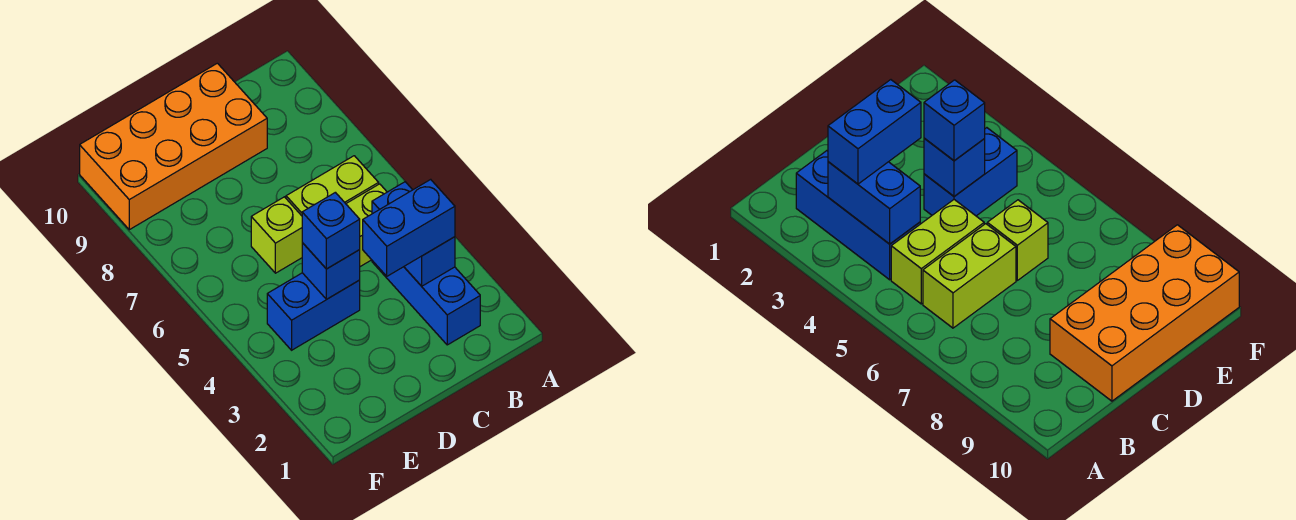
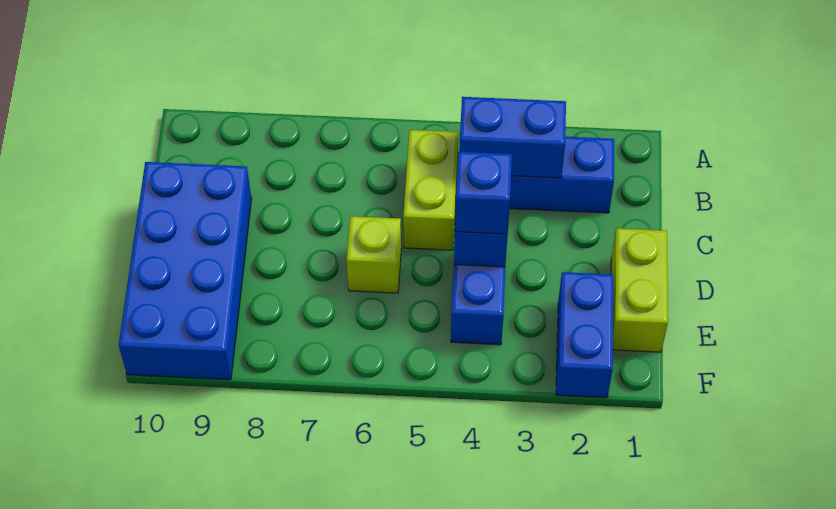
blue brick B3:C3 level 3 -> blue brick E2:F2 level 1
lime brick B6:C6 level 1 -> lime brick D1:E1 level 1
orange brick C9:F10 level 1 -> blue brick C9:F10 level 1

